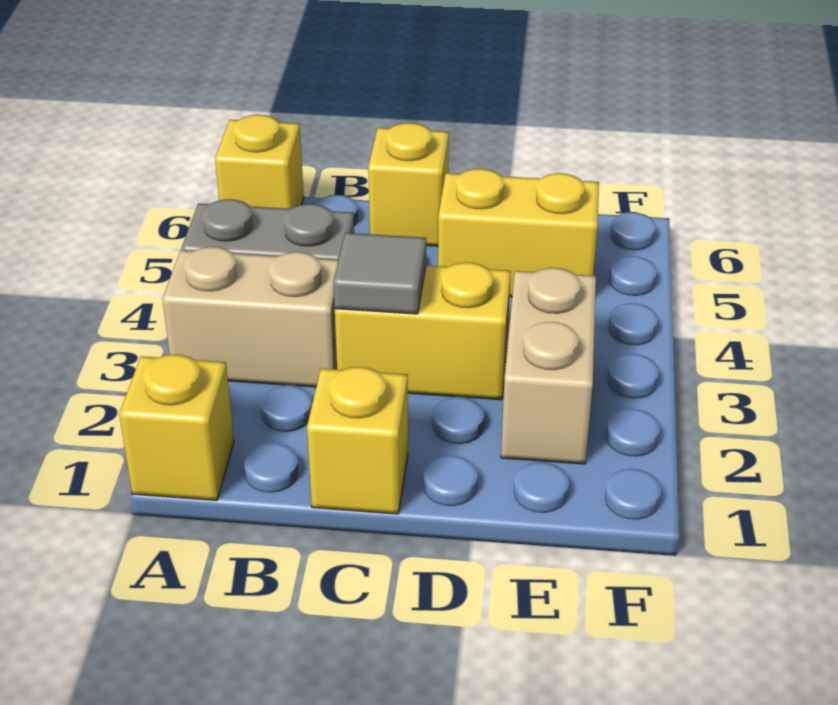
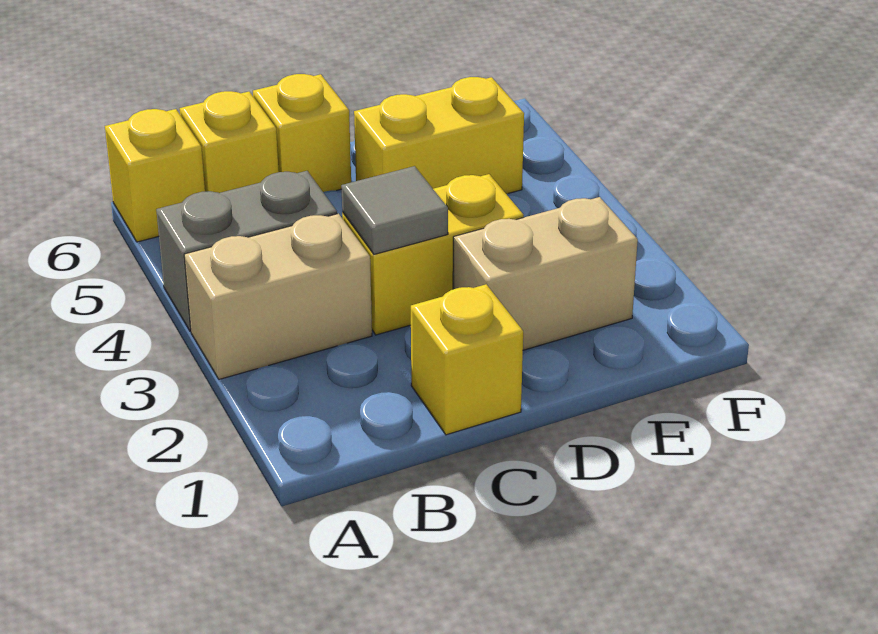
yellow brick A1 level 1 -> yellow brick B6 level 1
tan brick E2:E3 level 1 -> tan brick D2:E2 level 1

